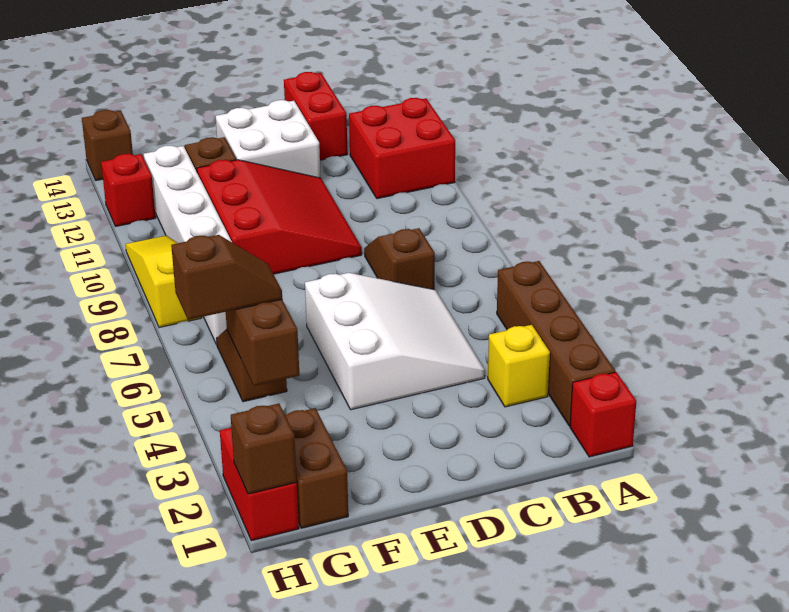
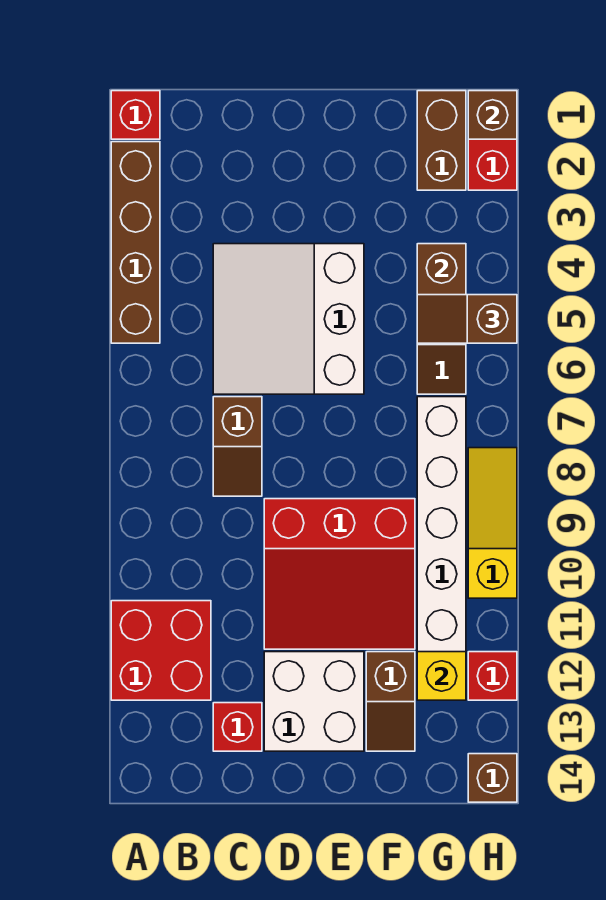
yellow brick B3 level 1 -> yellow brick G12 level 2
red brick C13:C14 level 1 -> red brick C13 level 1
red slope D9:F11 level 1 top F -> red slope D9:F11 level 1 top 9
yellow slope H8:H10 level 1 top 8 -> yellow slope H8:H10 level 1 top 10

